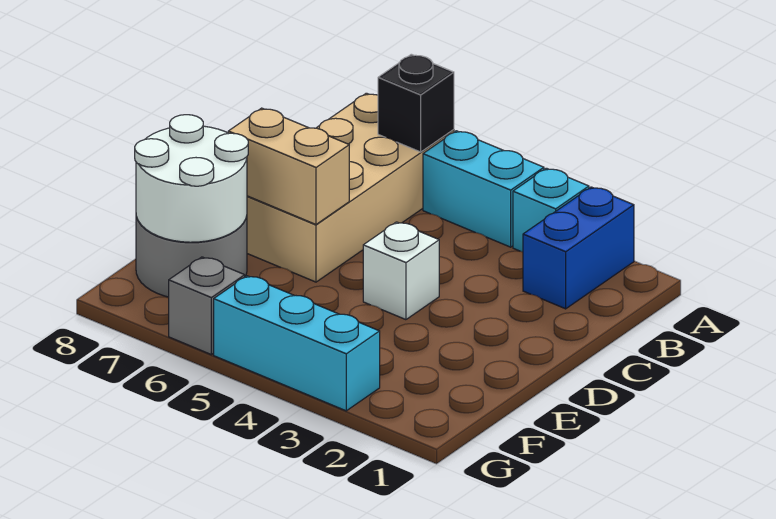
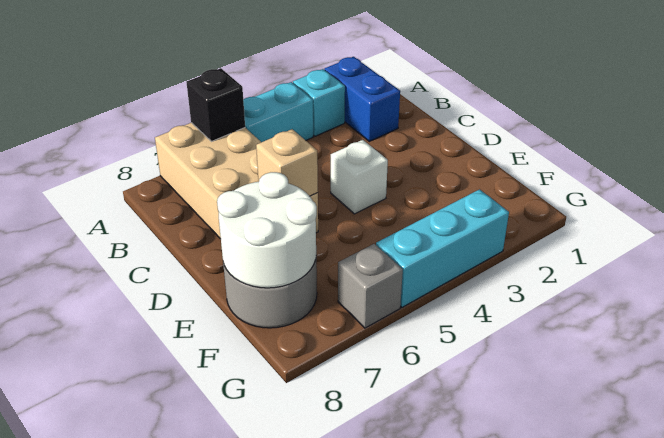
tan brick D6:D7 level 2 -> tan brick D6 level 2

